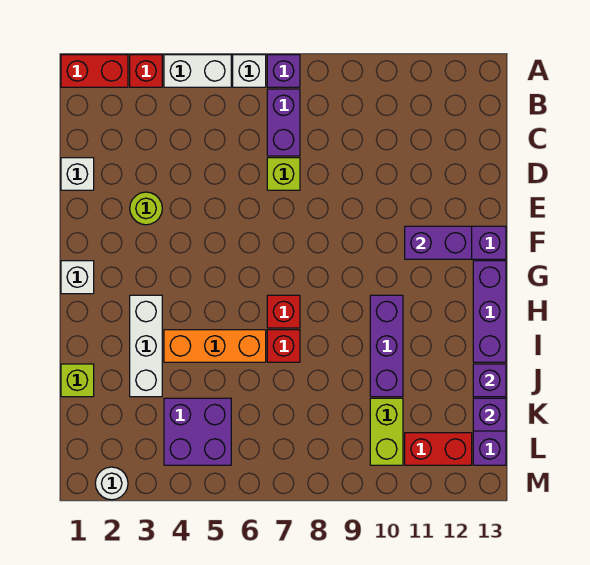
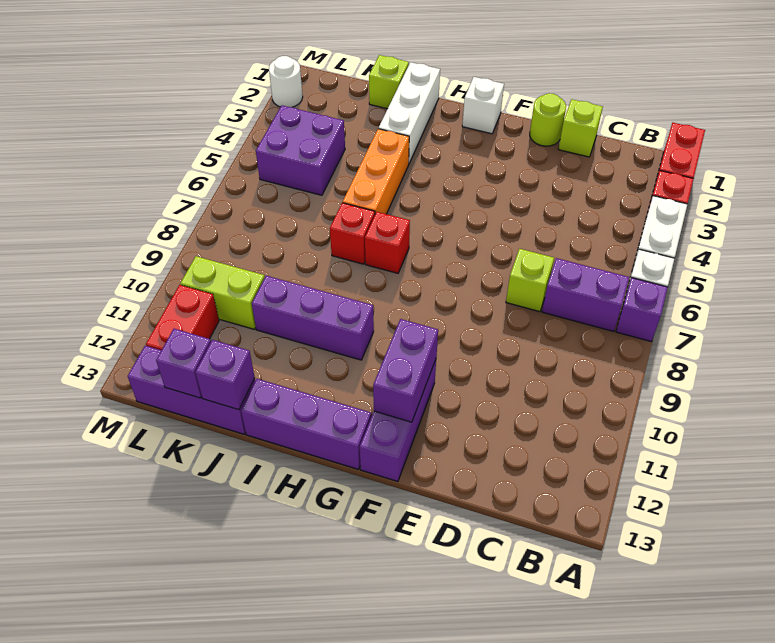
white brick D1 level 1 -> lime brick D1 level 1
lime round brick E3 level 1 -> lime round brick E1 level 1
white brick H3:J3 level 1 -> white brick I1:I3 level 1

